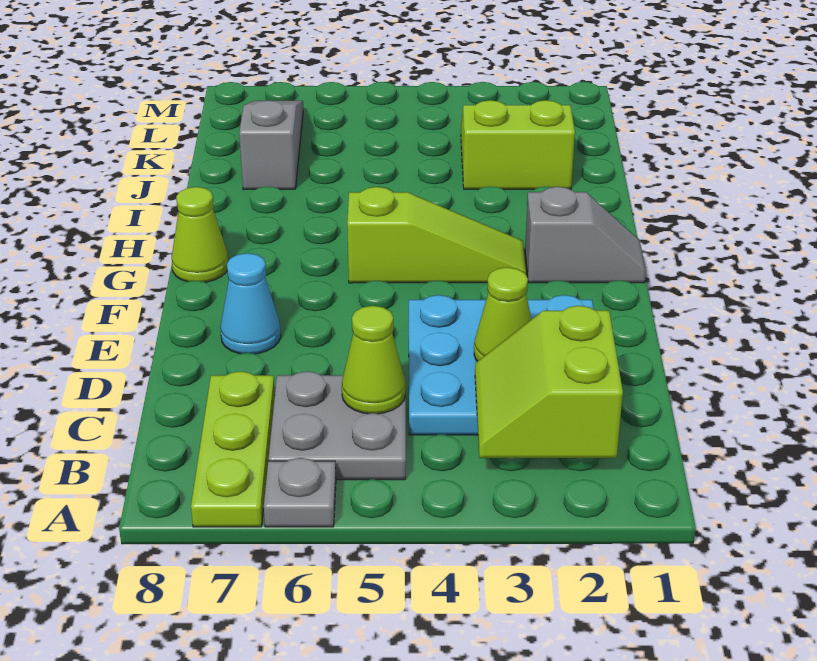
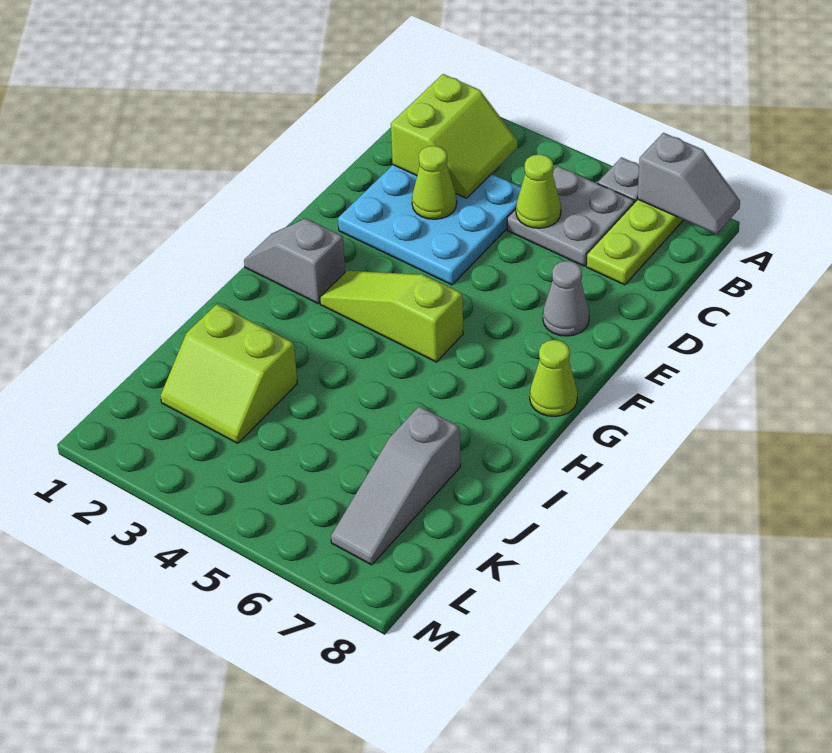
none -> grey slope A7:A8 level 2 top 7
cyan cone E7 level 1 -> grey cone E7 level 1

